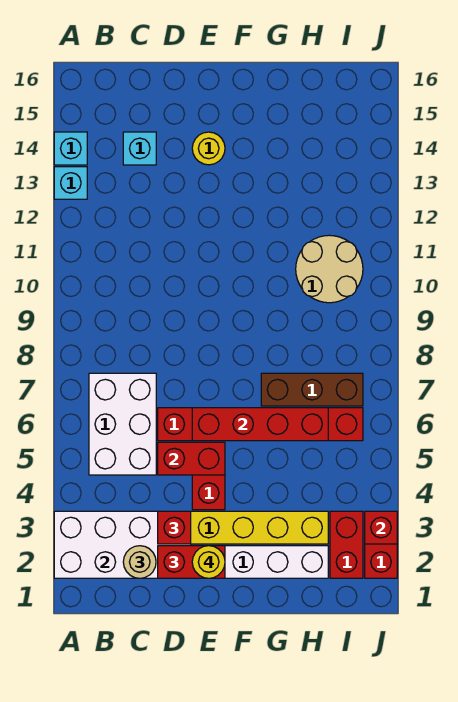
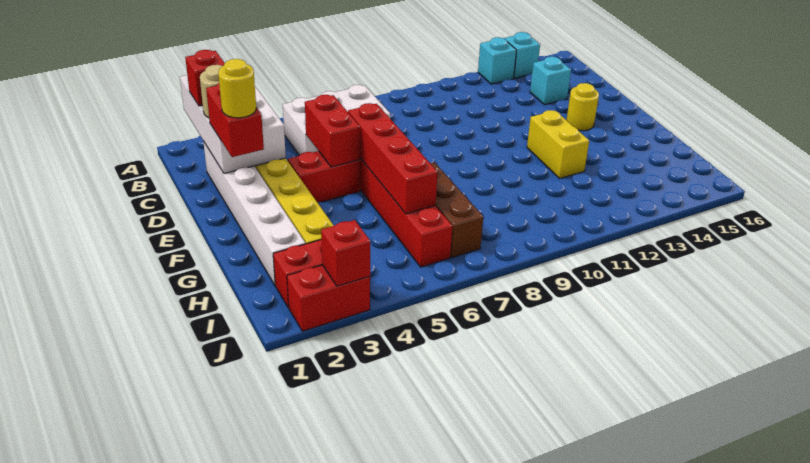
red brick D3 level 3 -> red brick B2 level 3
none -> yellow brick F12:G12 level 1
tan round brick H10:I11 level 1 -> none

